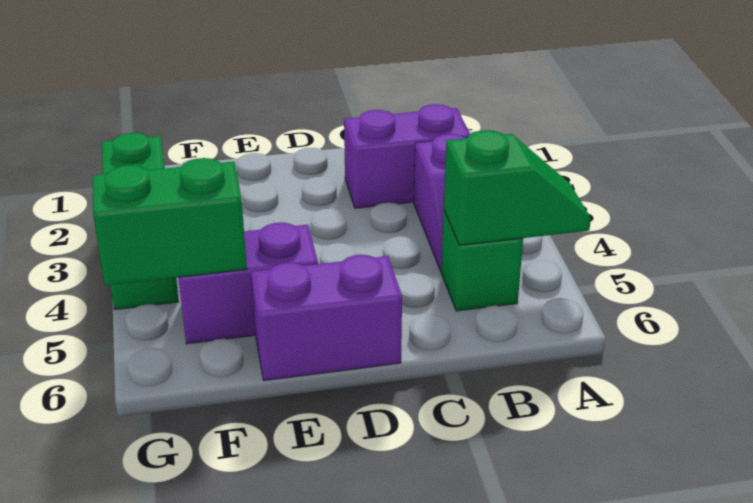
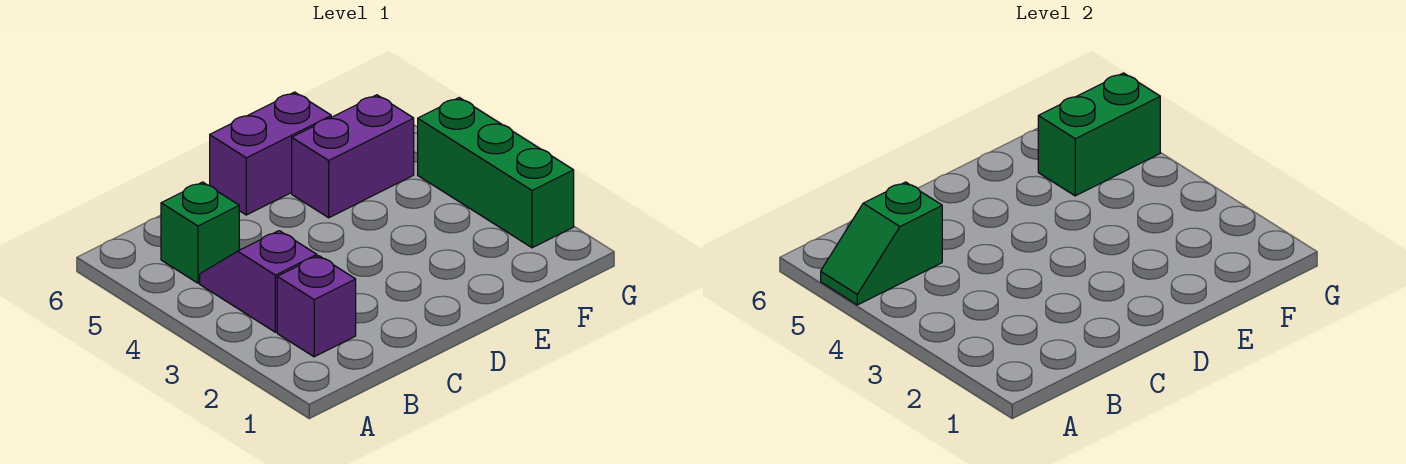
purple brick B2:C2 level 1 -> purple brick B2 level 1

